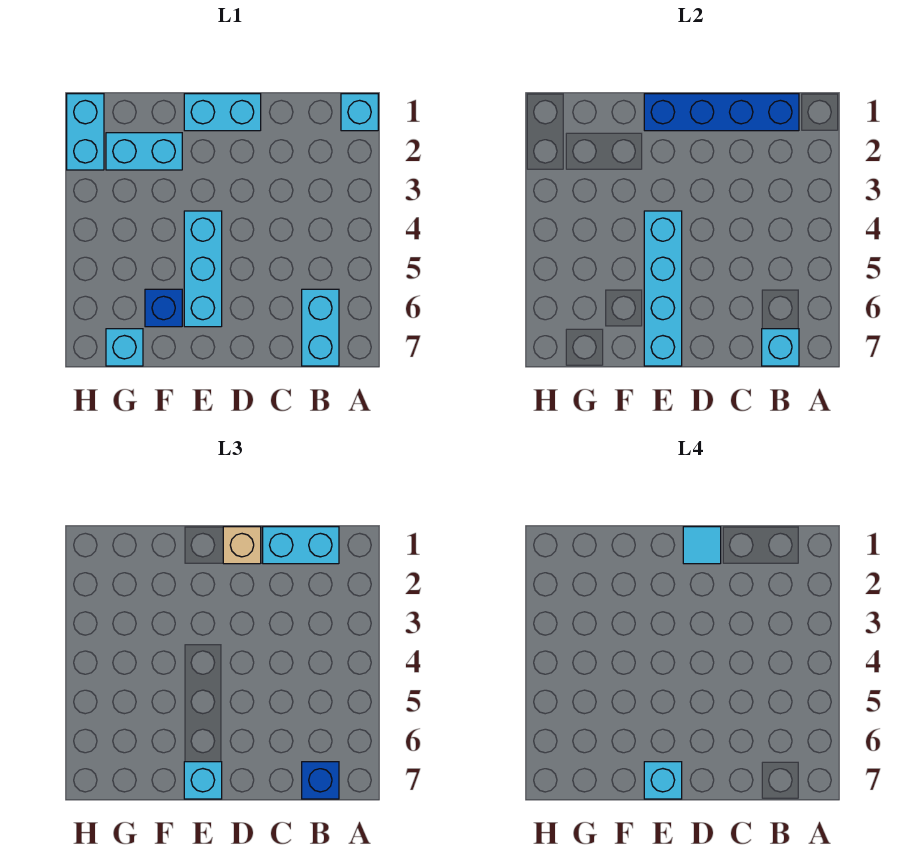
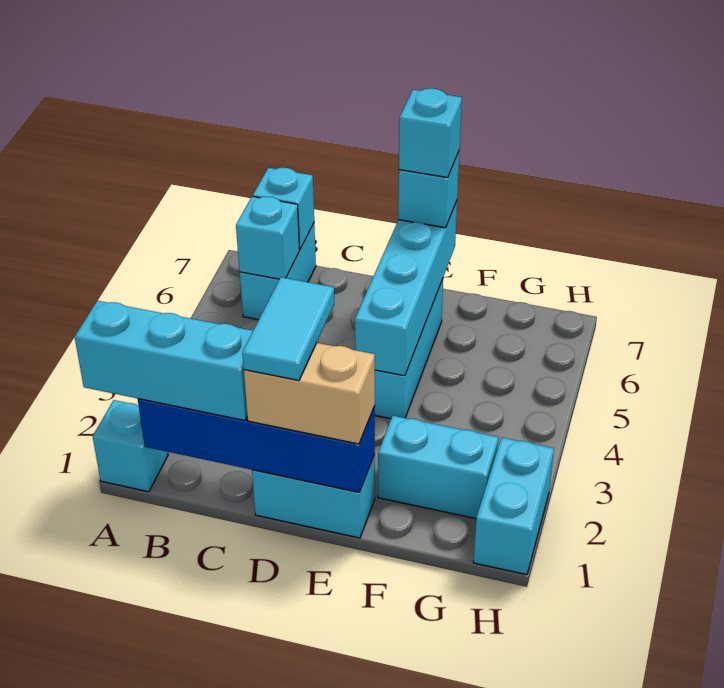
cyan brick B1:C1 level 3 -> cyan brick A1:C1 level 3
blue brick B7 level 3 -> none
tan brick D1 level 3 -> tan brick D1:E1 level 3
cyan tile D1 level 4 -> cyan tile D1:D2 level 4
blue brick F6 level 1 -> none
cyan brick G7 level 1 -> cyan brick B6 level 2

